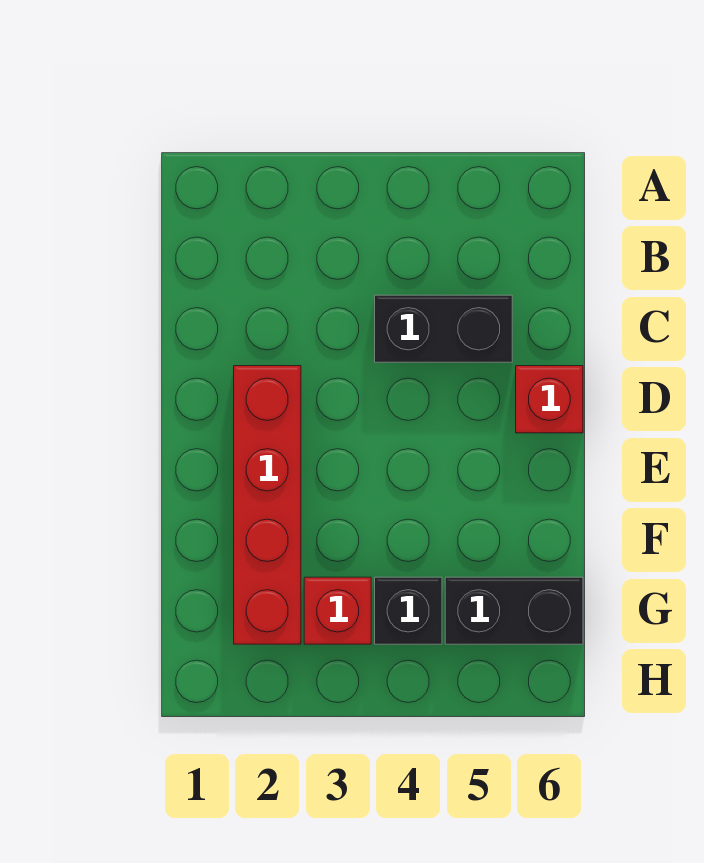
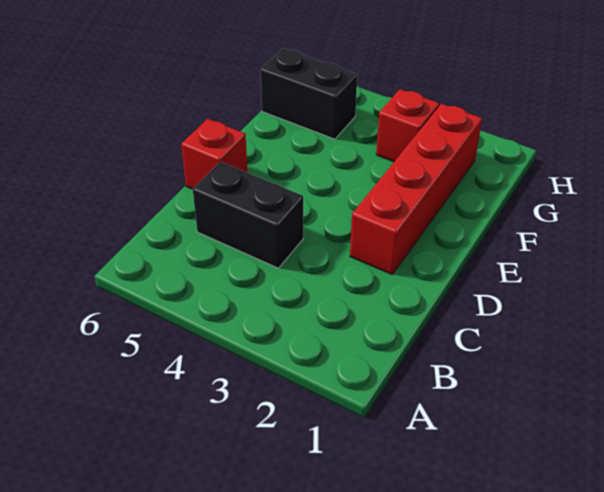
black brick G4 level 1 -> none

